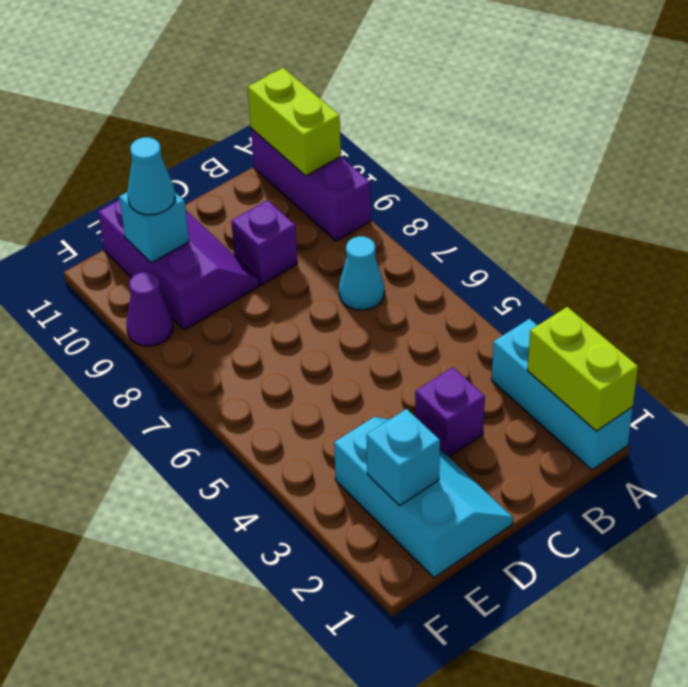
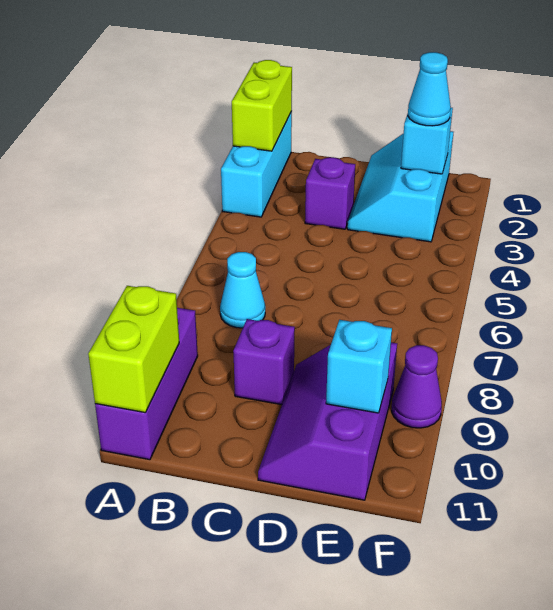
cyan cone E10 level 3 -> cyan cone E2 level 3

